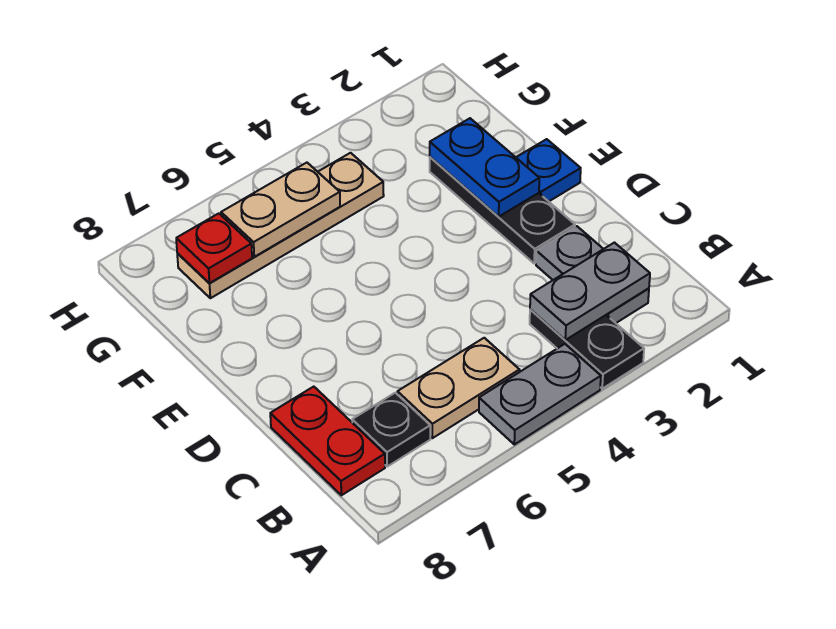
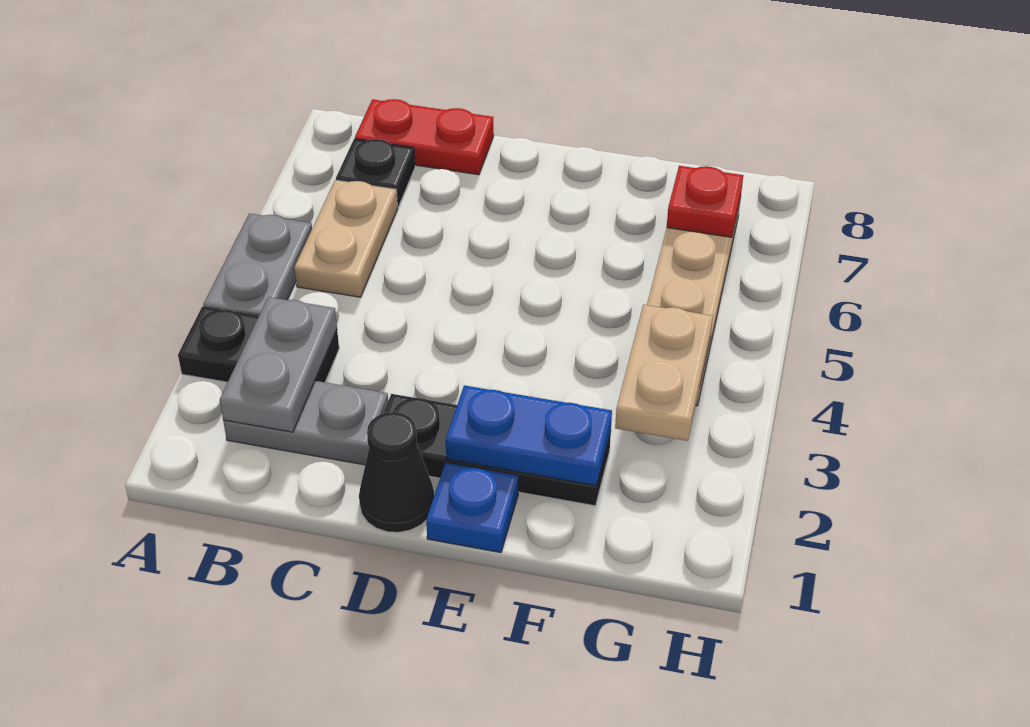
none -> black cone D1 level 1
tan plate G5:G6 level 2 -> tan plate G3:G4 level 2

